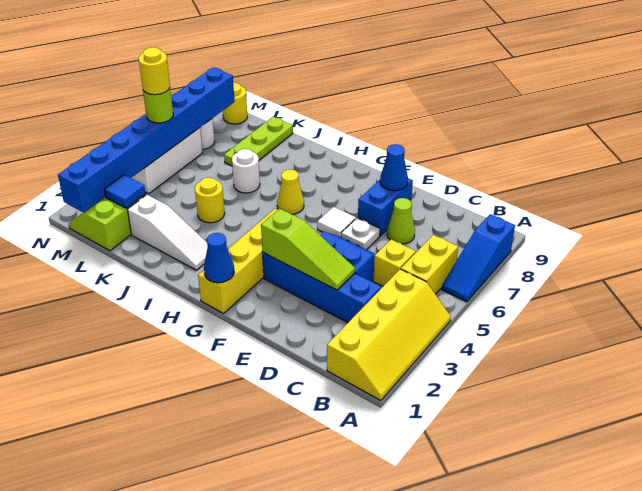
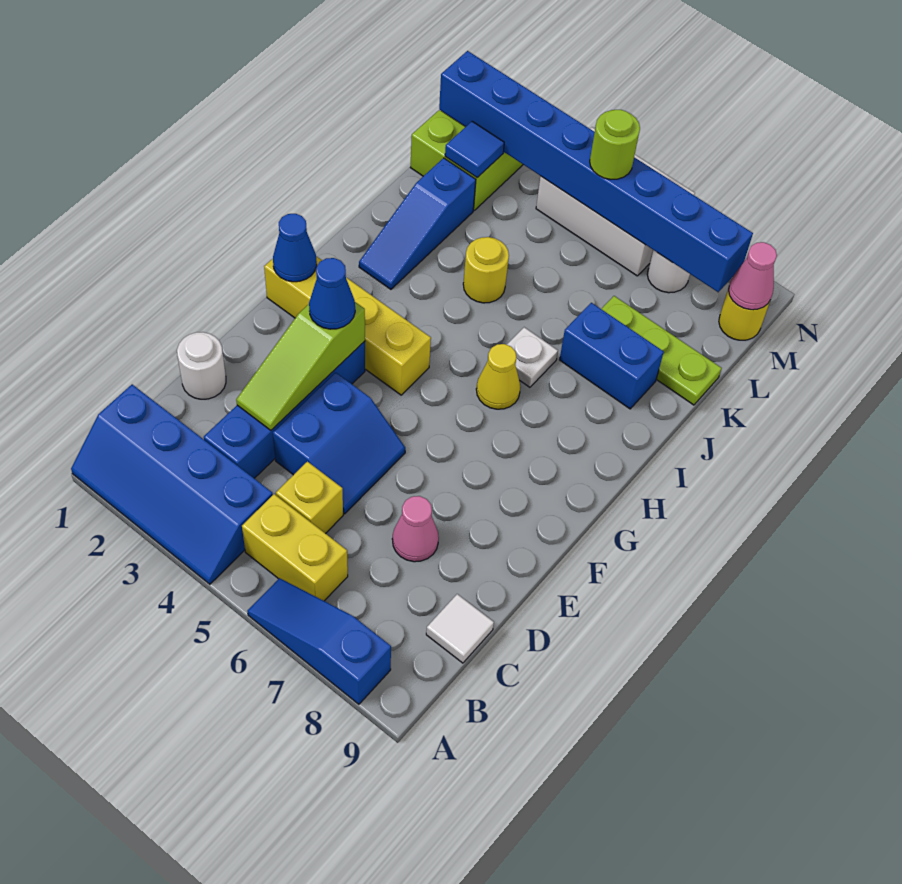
yellow slope A1:B4 level 1 top B -> blue slope A1:B4 level 1 top B
lime cone D7 level 1 -> pink cone D7 level 1
white plate E6 level 1 -> white plate I6 level 1
blue brick E7:E8 level 1 -> blue brick J7:J8 level 1
blue cone E8 level 2 -> blue cone F3 level 3
white tile F6 level 1 -> white tile C9 level 1
white slope I2:K2 level 1 top K -> blue slope I2:K2 level 1 top K
white round brick J6 level 1 -> white round brick D1 level 1
yellow round brick M5 level 4 -> none
none -> pink cone M9 level 2

